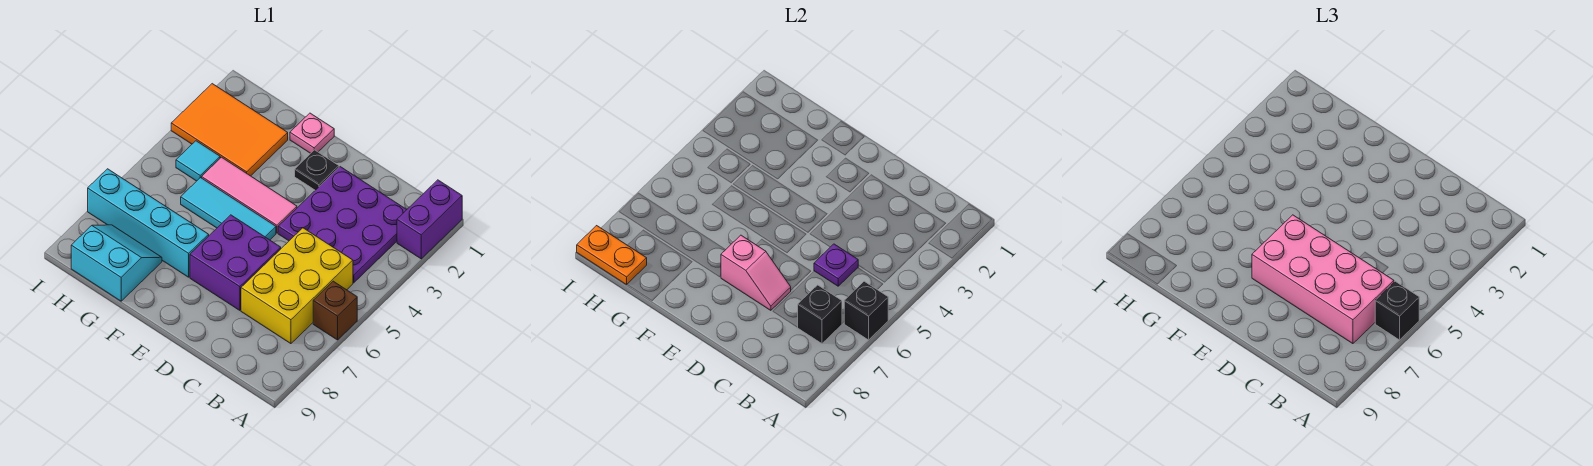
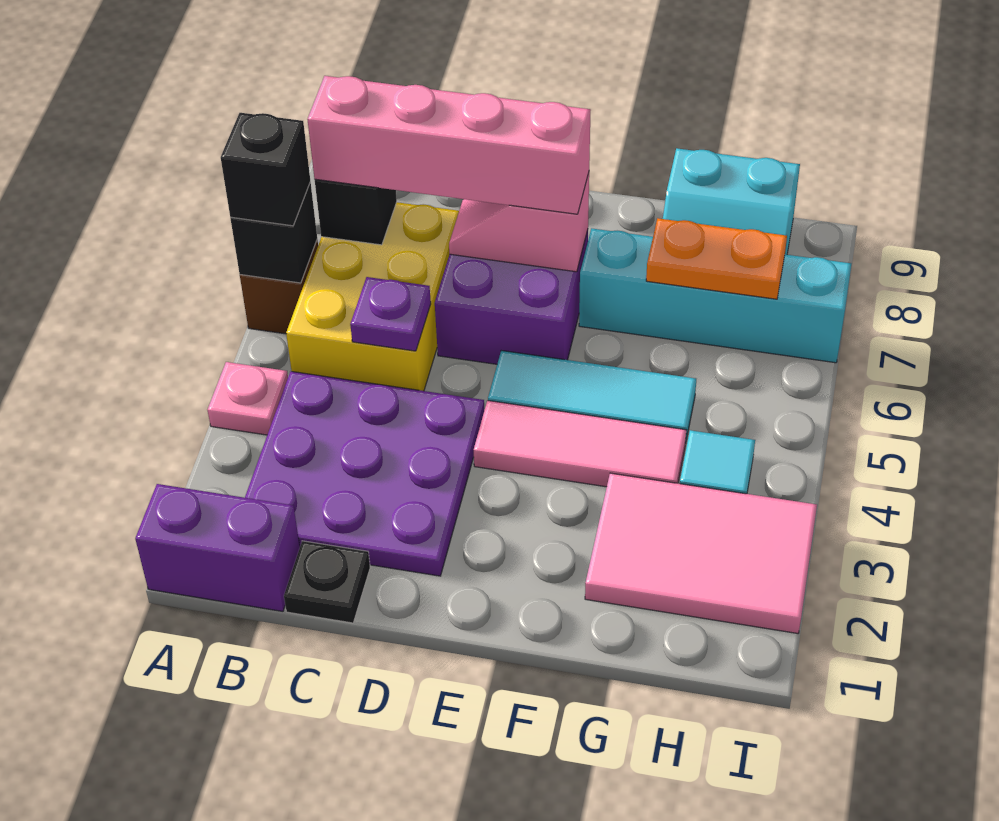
purple brick A1:A2 level 1 -> purple brick A1:B1 level 1
pink brick B6:E7 level 3 -> pink brick B7:E7 level 3
black plate E2 level 1 -> black plate C1 level 1
pink plate F1 level 1 -> pink plate A4 level 1
orange tile G2:I3 level 1 -> pink tile G2:I3 level 1
orange plate H9:I9 level 2 -> orange plate G7:H7 level 2

